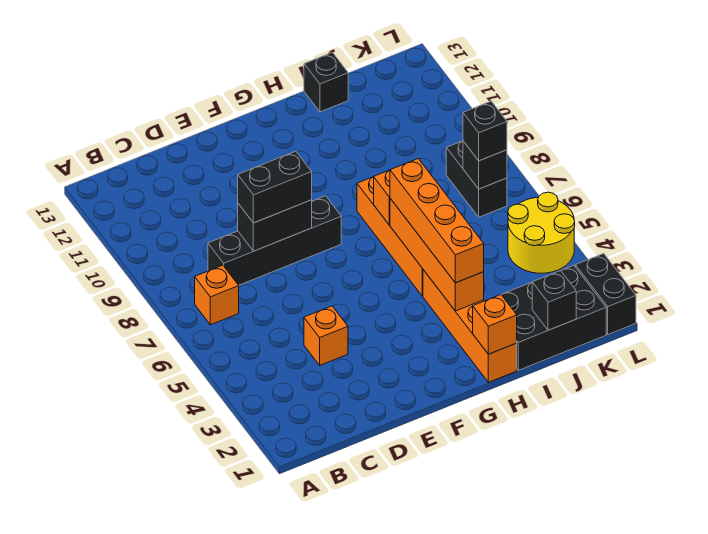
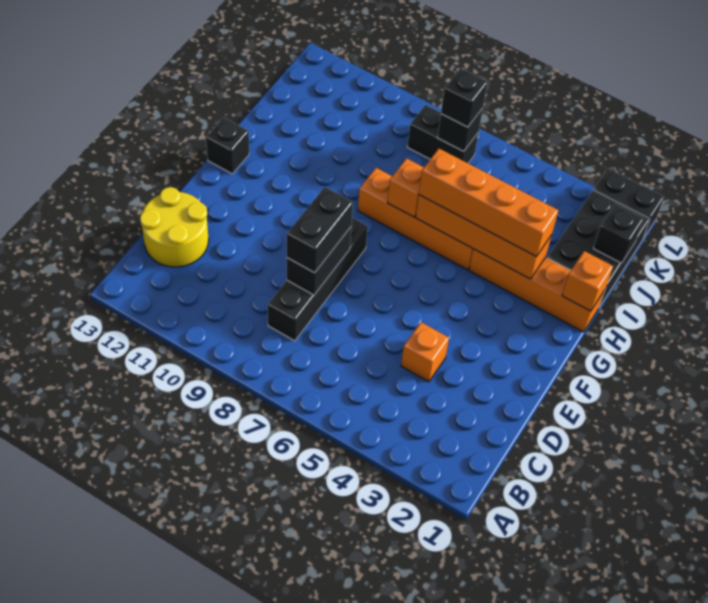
orange brick B7 level 1 -> none
black brick I13 level 1 -> black brick G13 level 1
yellow round brick K4:L5 level 1 -> yellow round brick C12:D13 level 1

